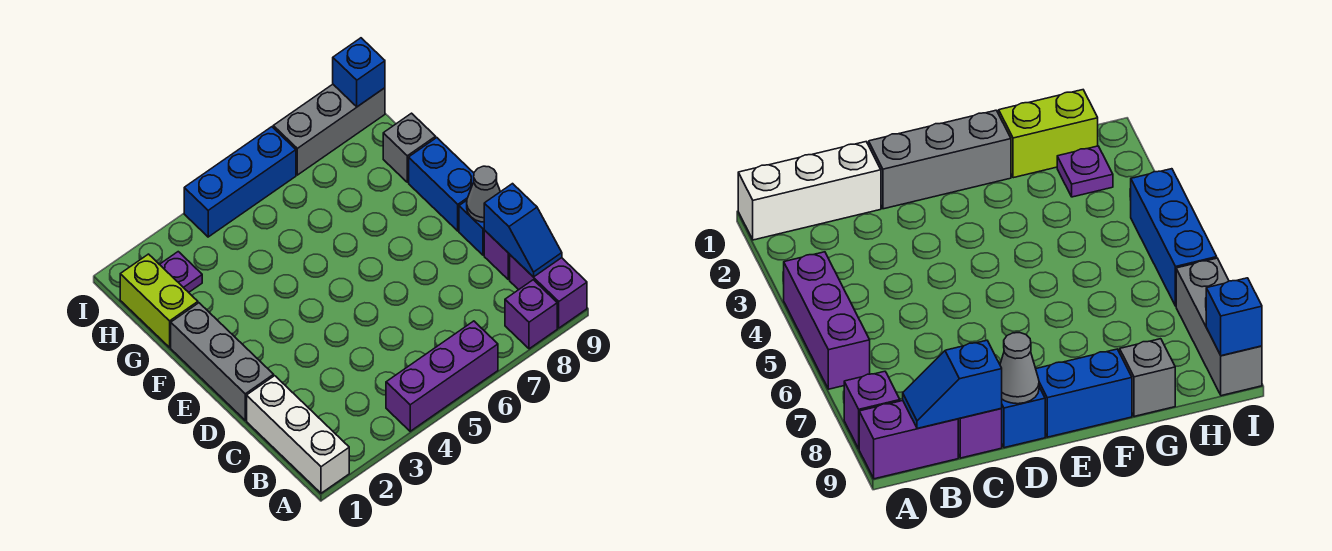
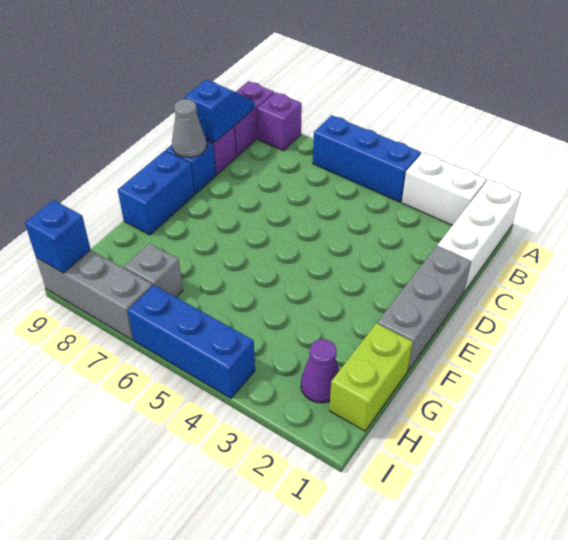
none -> white brick A2:A3 level 1
purple brick A4:A6 level 1 -> blue brick A4:A6 level 1
grey brick G9 level 1 -> grey brick H7 level 1
purple plate H2 level 1 -> purple cone H2 level 1

